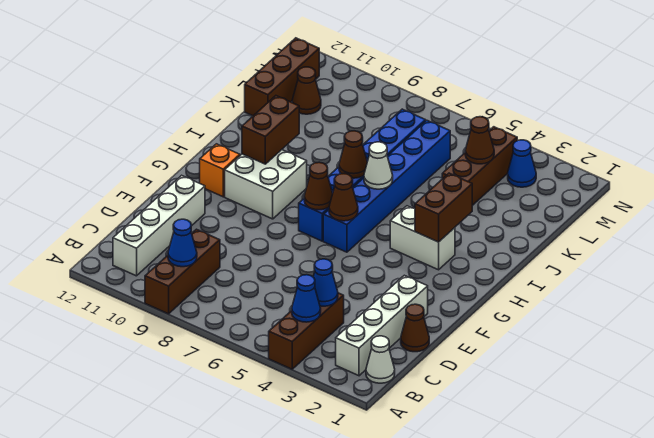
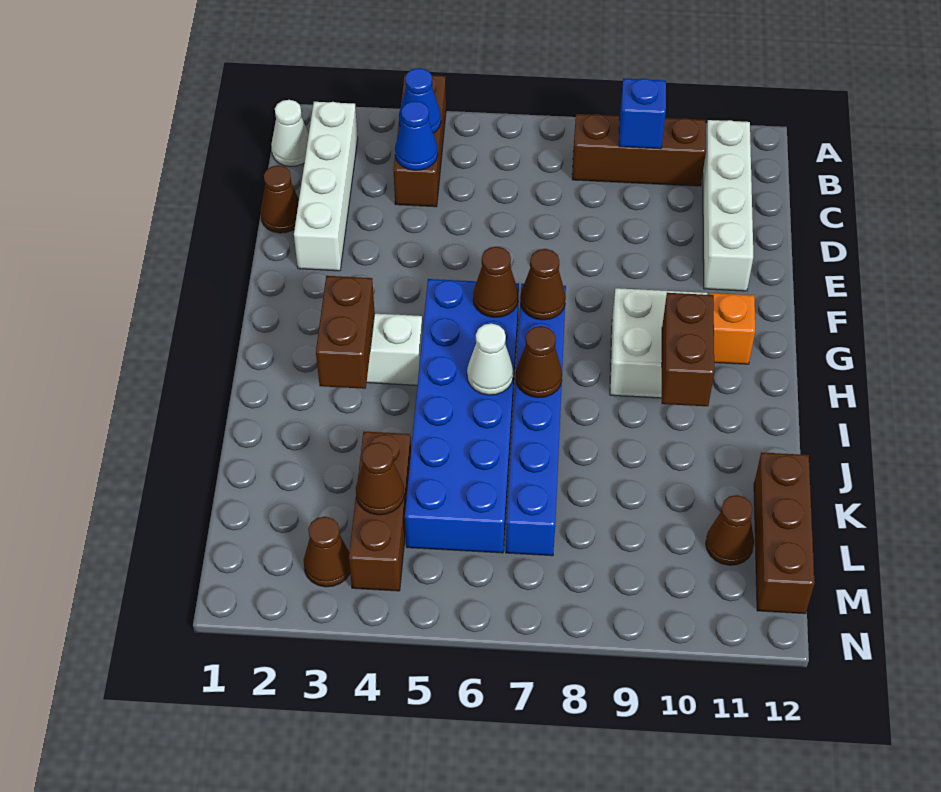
brown brick A9:C9 level 1 -> brown brick B8:B10 level 1
blue cone B9 level 2 -> blue brick B9 level 2
blue brick G6:L6 level 1 -> blue brick G5:L6 level 1
blue cone M3 level 1 -> brown cone M3 level 1

